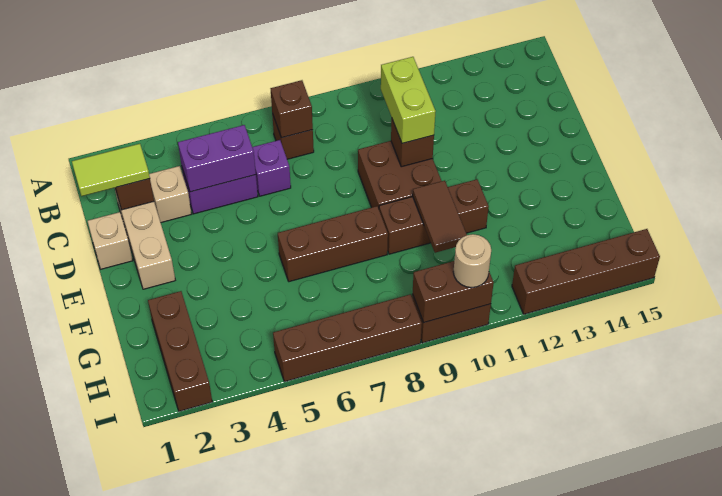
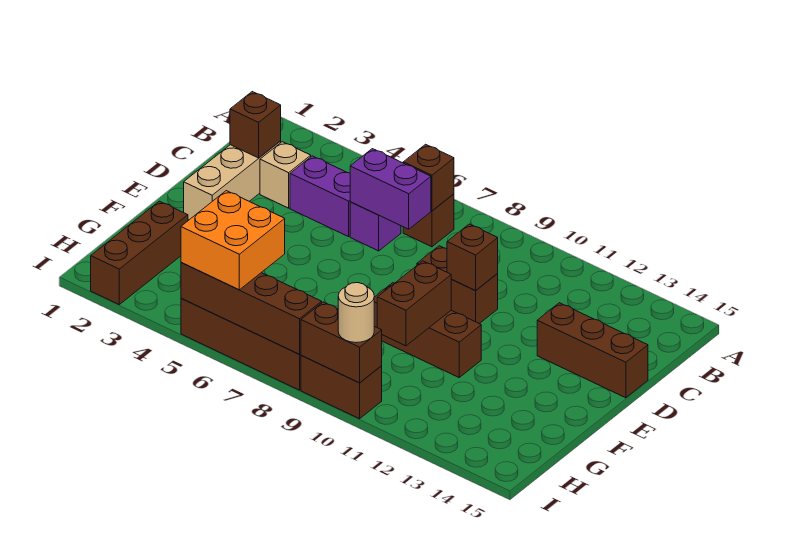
lime tile C1:C2 level 3 -> none
purple brick C4:C5 level 2 -> purple brick C6:C7 level 2
lime brick C10:D10 level 3 -> none
tan brick D1 level 1 -> none
brown brick D9:E10 level 1 -> brown brick D9:D10 level 1
brown brick F6:F8 level 1 -> brown brick D13:D15 level 1
brown tile F10:G10 level 2 -> brown brick F10:G10 level 2
none -> orange brick H5:I6 level 3
brown brick I12:I15 level 1 -> brown brick I5:I8 level 2

